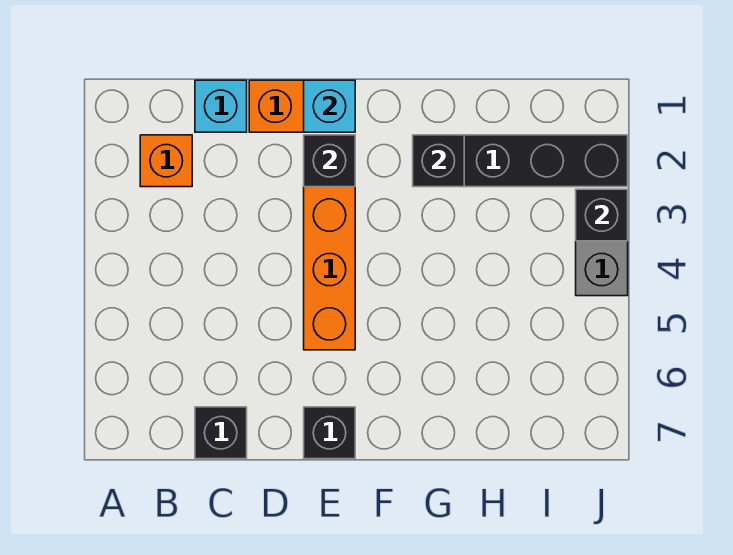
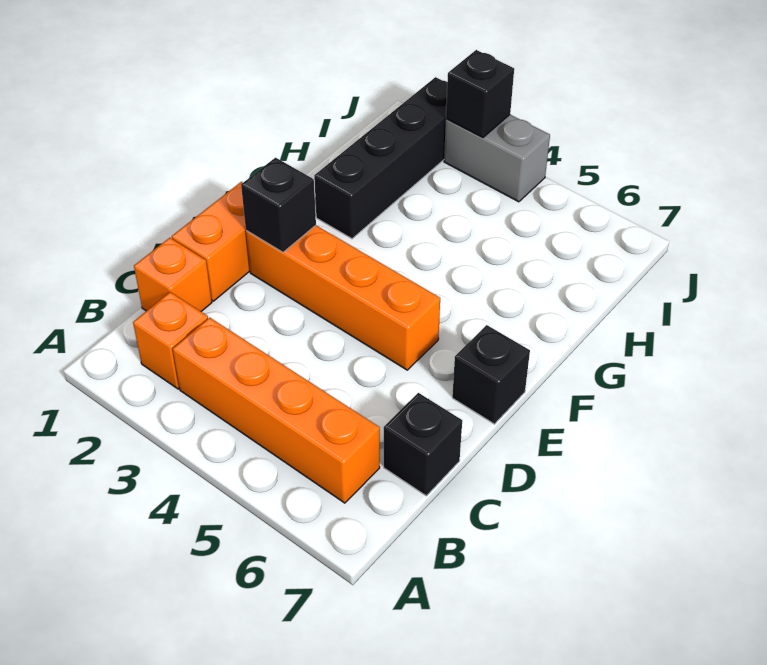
none -> orange brick B3:B6 level 1
cyan brick C1 level 1 -> orange brick C1 level 1
cyan brick E1 level 2 -> none
black brick G2 level 2 -> none

